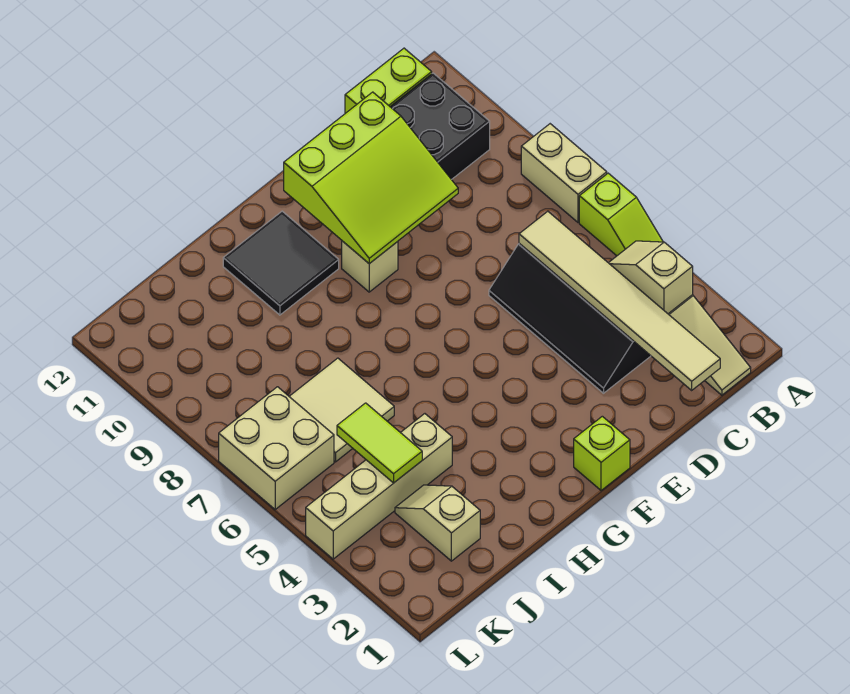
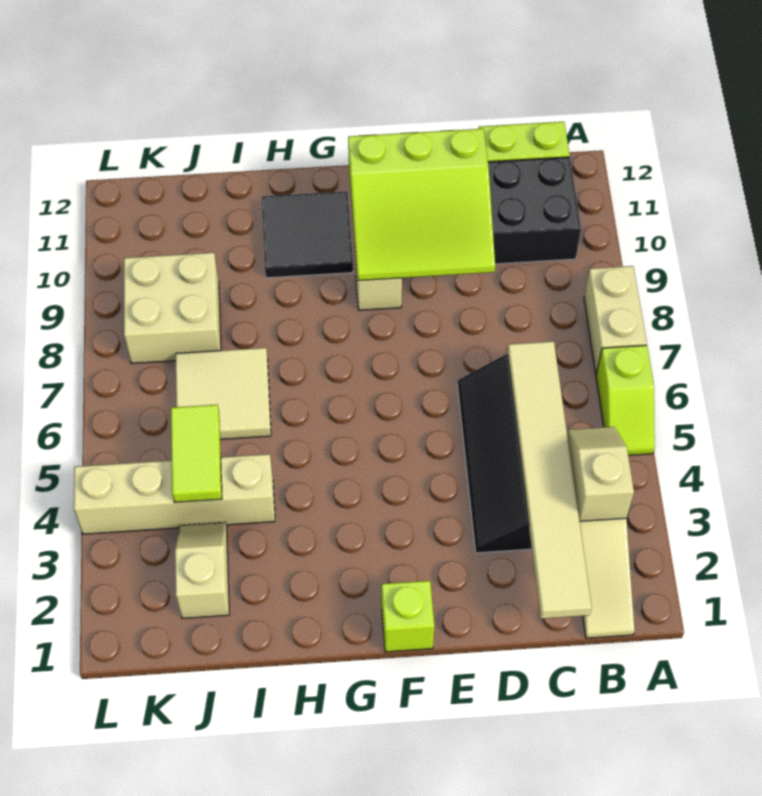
tan brick K6:L7 level 1 -> tan brick J8:K9 level 1

